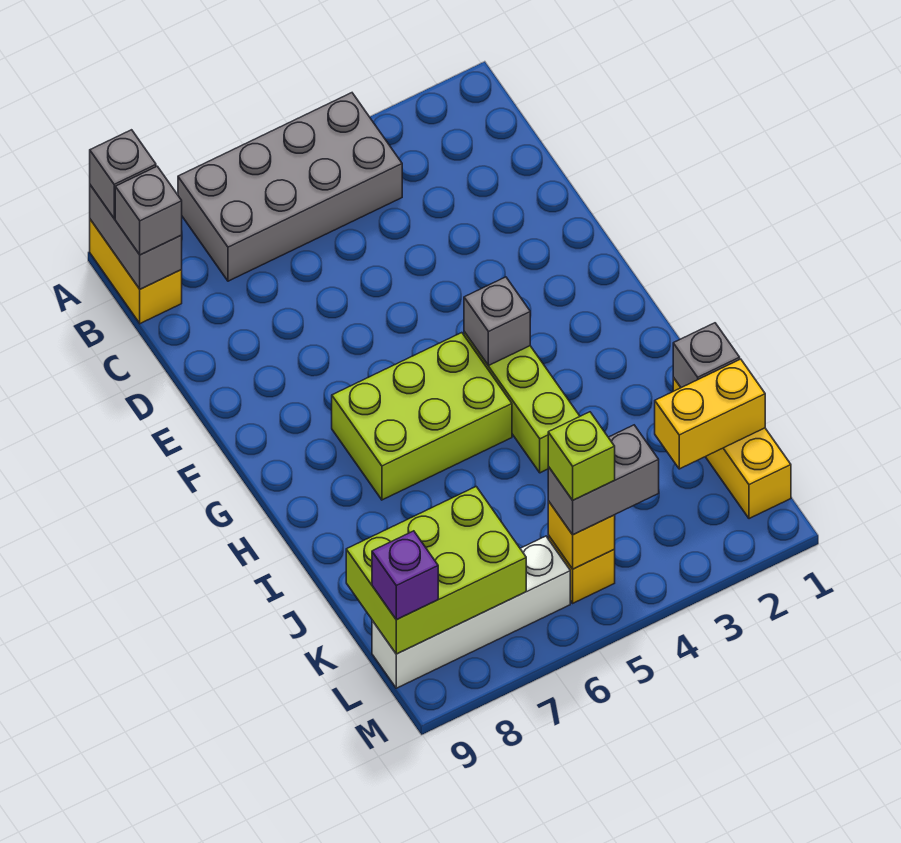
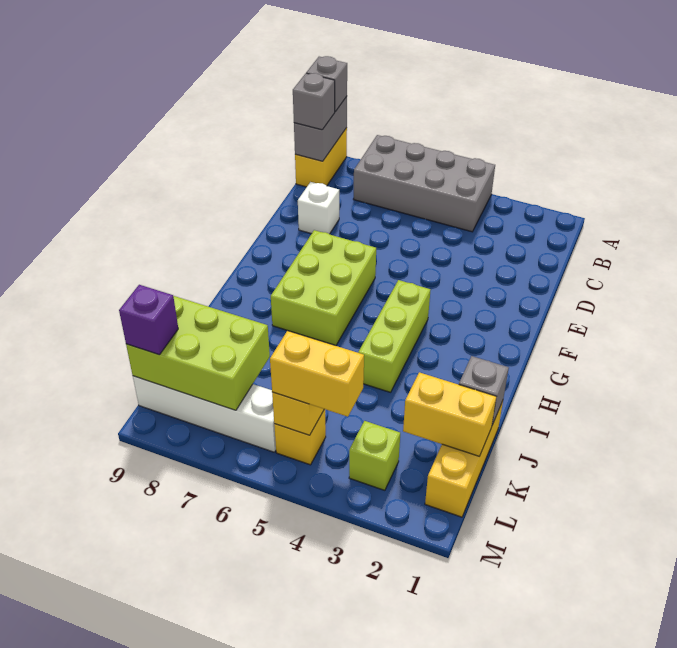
none -> white brick D8 level 1
grey brick G4 level 2 -> none
lime brick G5:H7 level 1 -> lime brick F6:H7 level 1
grey brick L4:L5 level 3 -> yellow brick L4:L5 level 3
lime brick L5 level 4 -> lime brick L3 level 1

